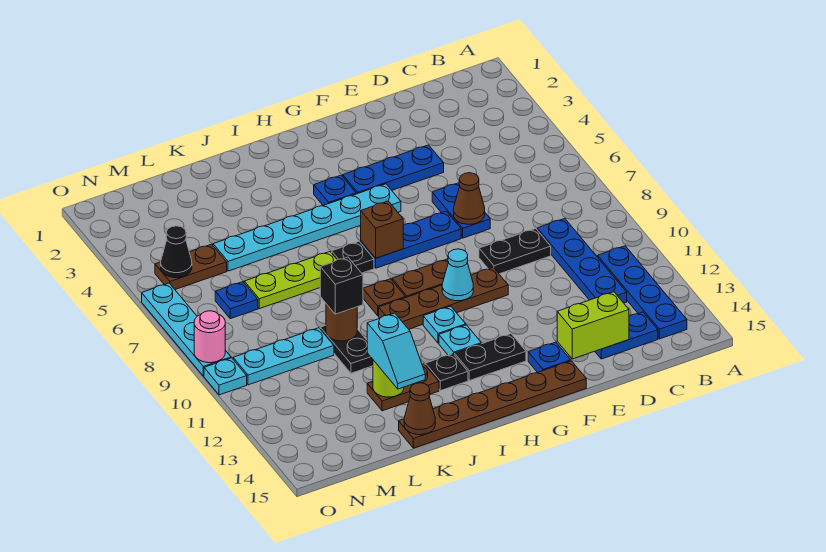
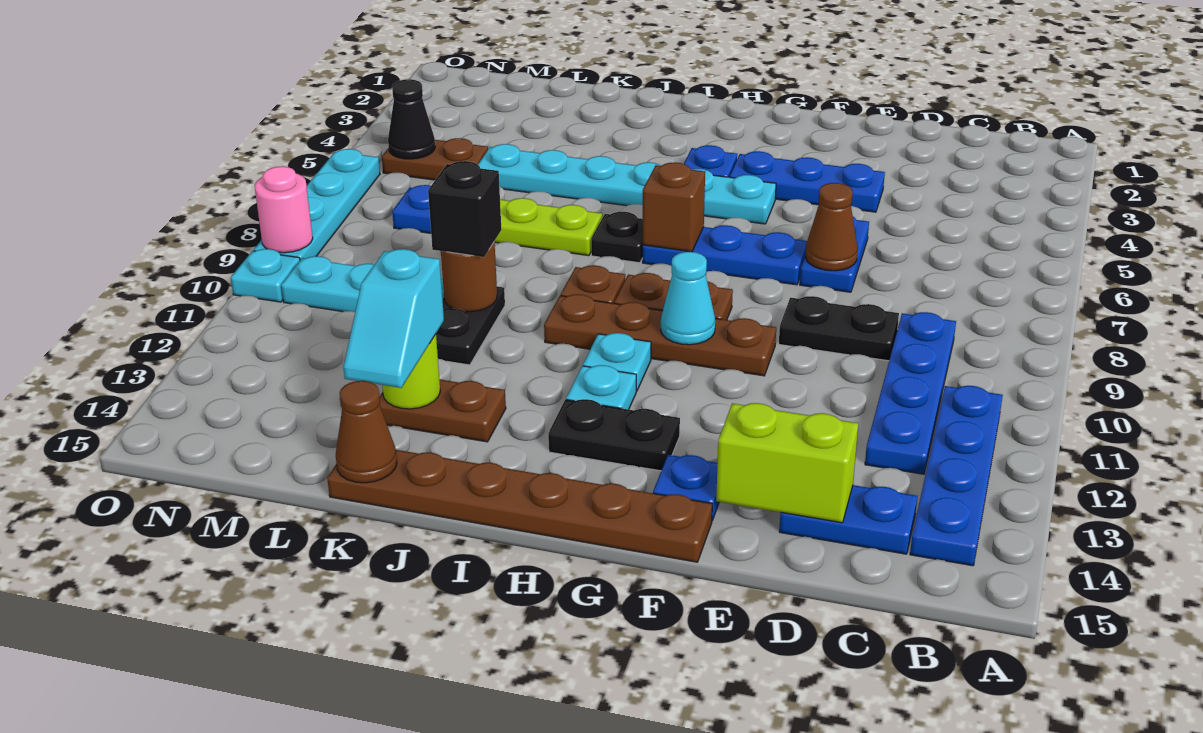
black plate I13 level 1 -> none

